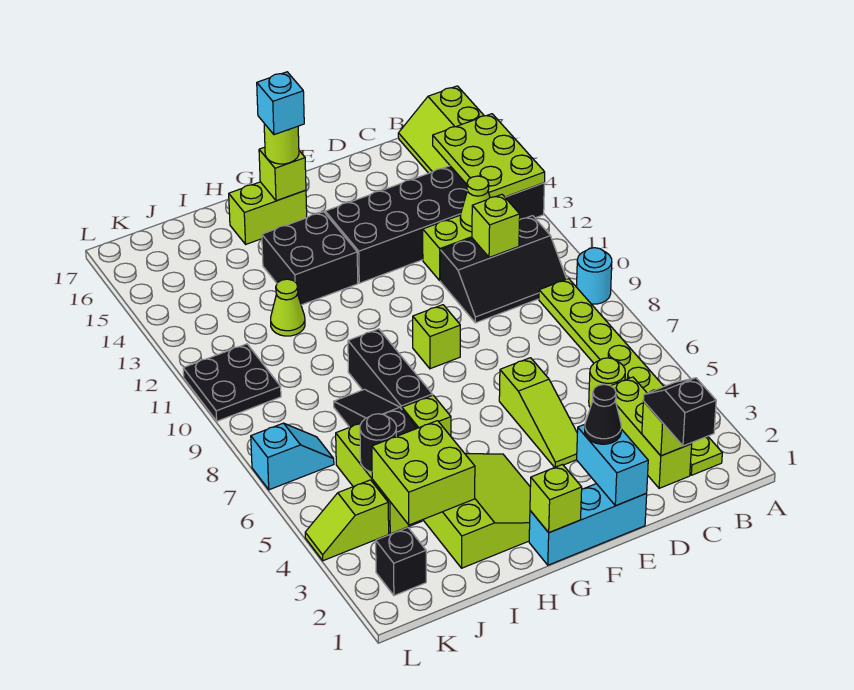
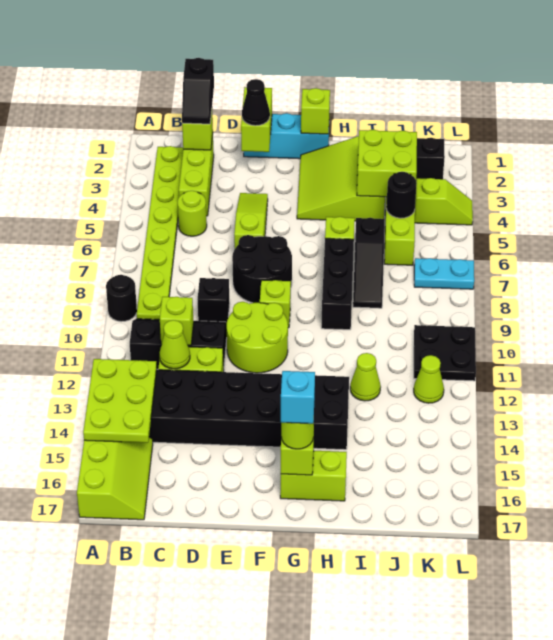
cyan round brick A9 level 1 -> black round brick A9 level 1
none -> black brick D9 level 1
cyan brick E1:E2 level 2 -> lime brick E1:E2 level 2
none -> black round brick E7:F8 level 1
none -> lime round brick E10:F11 level 1
cyan slope K7:L7 level 1 top L -> cyan plate K7:L7 level 1
none -> lime cone K12 level 1

